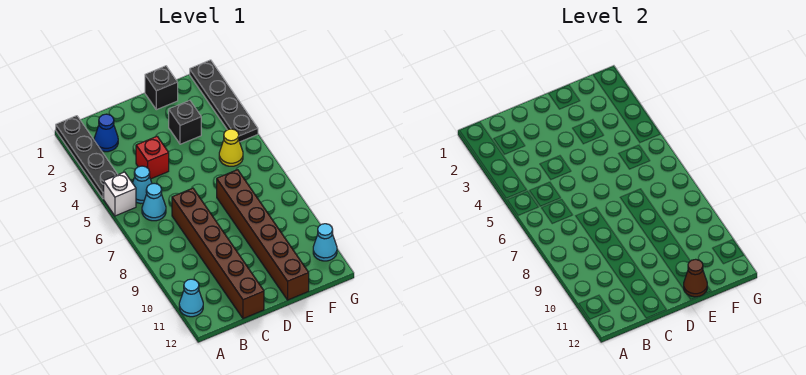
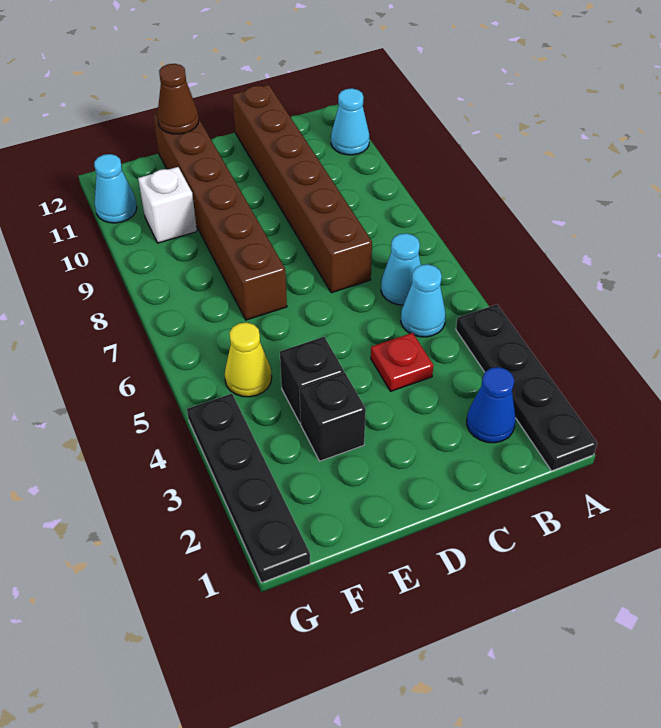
white brick A5 level 1 -> white brick F10 level 1
red brick C4 level 1 -> red plate C4 level 1
black brick E1 level 1 -> black brick E4 level 1

